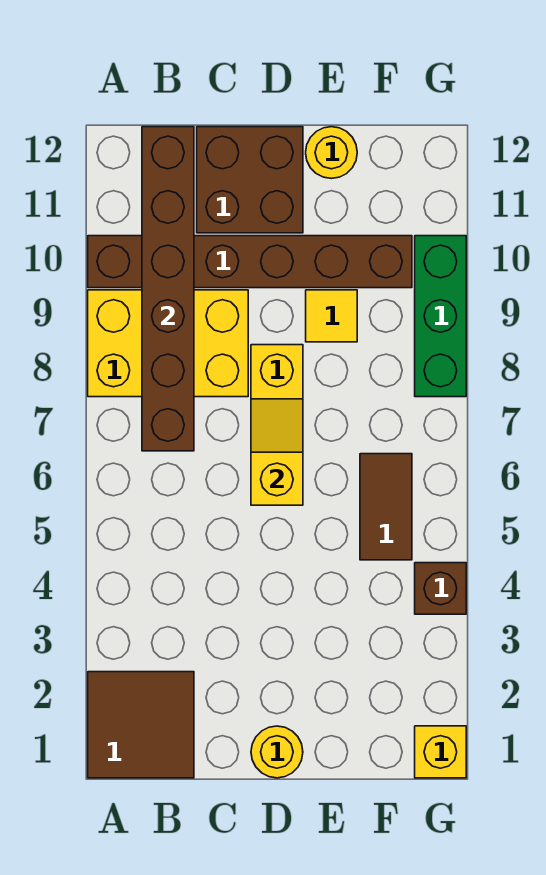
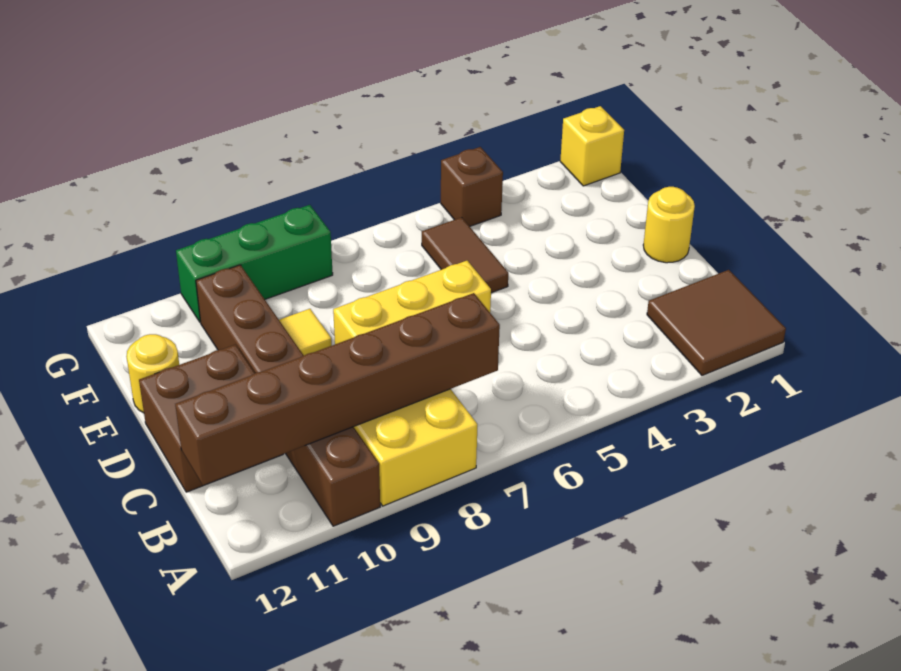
yellow slope D6:D7 level 2 top 6 -> none
brown tile F5:F6 level 1 -> brown tile E5:F5 level 1

